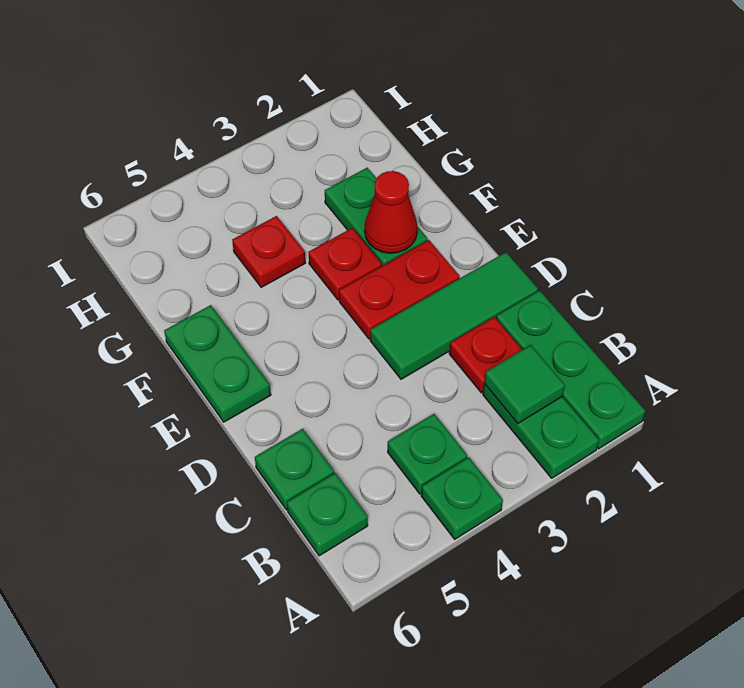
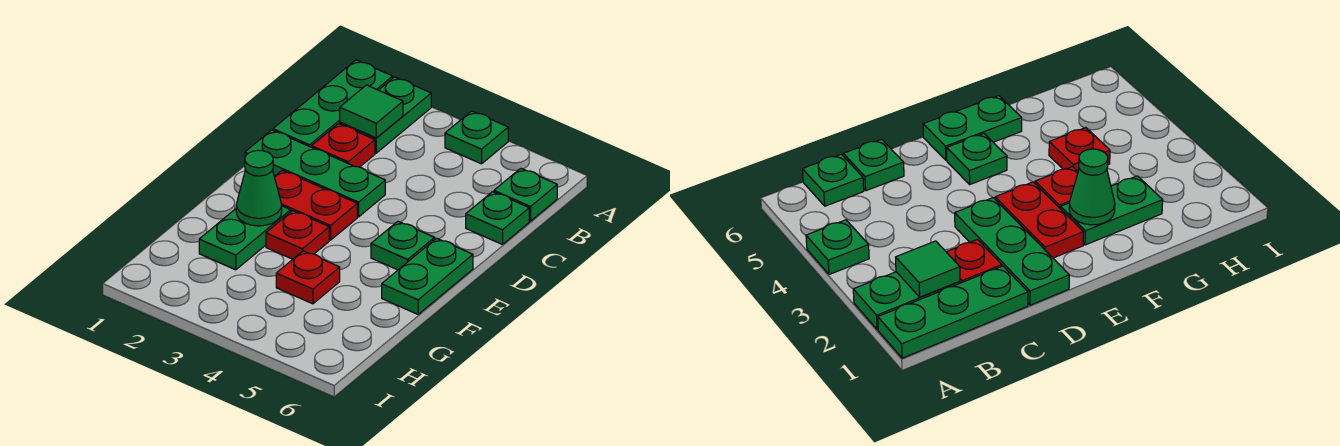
green plate B4 level 1 -> green plate E5 level 1
green tile D1:D3 level 1 -> green plate D1:D3 level 1
red cone F2 level 2 -> green cone F2 level 2

